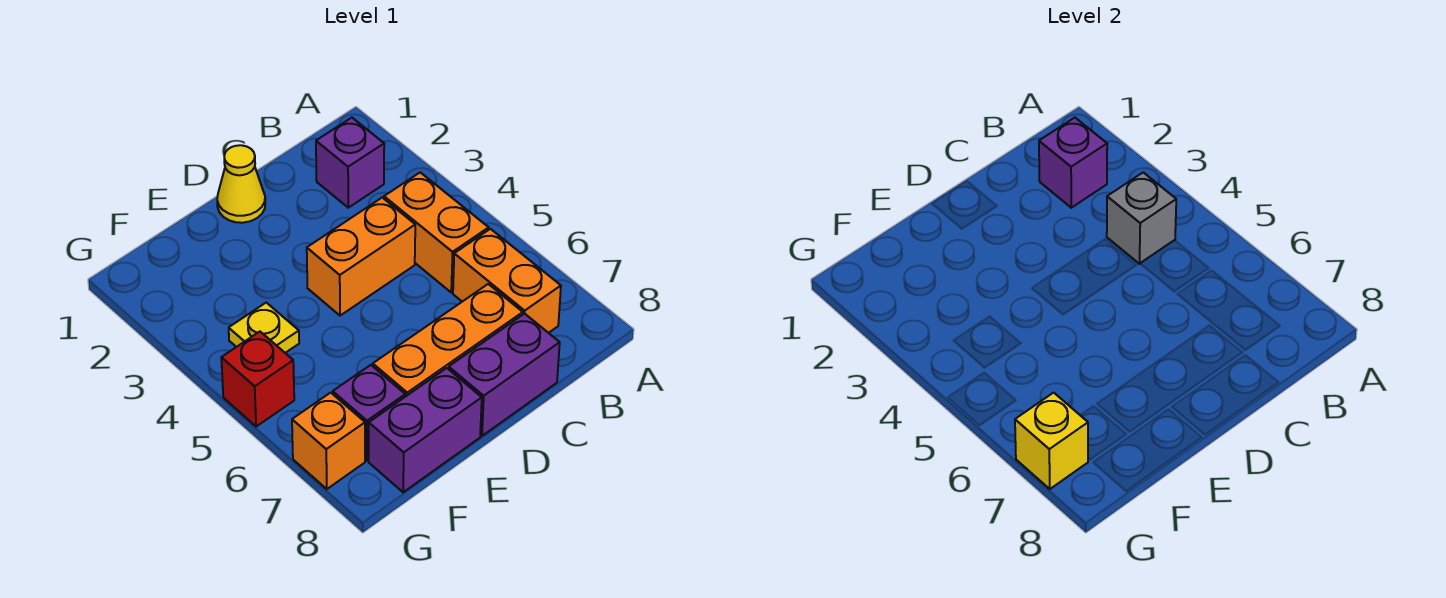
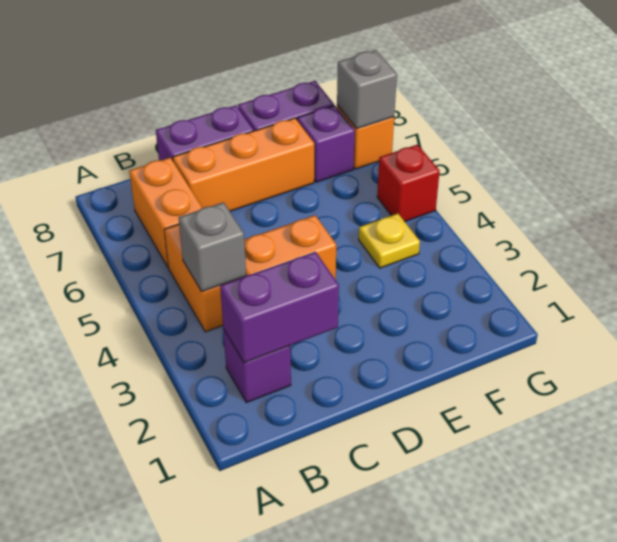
purple brick B2 level 2 -> purple brick B2:C2 level 2
yellow cone D1 level 1 -> none
yellow brick G7 level 2 -> grey brick G7 level 2

